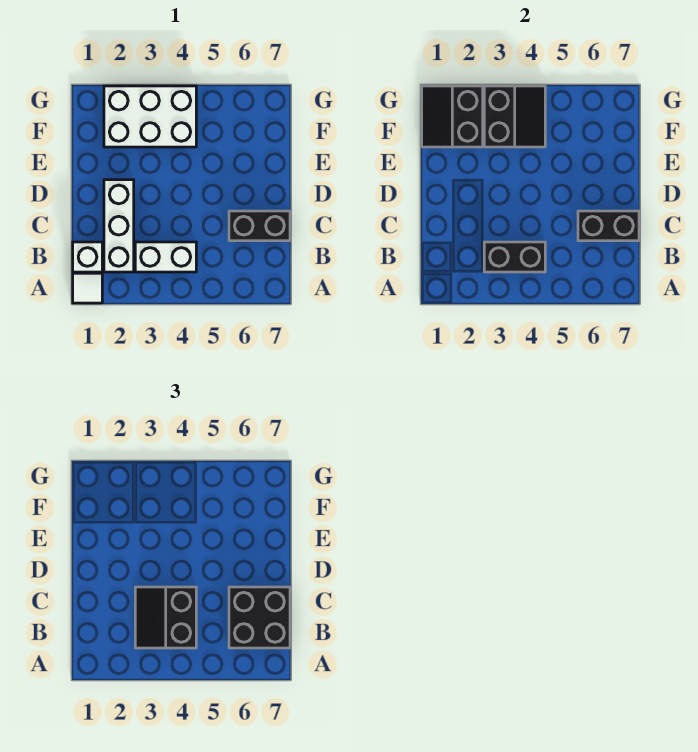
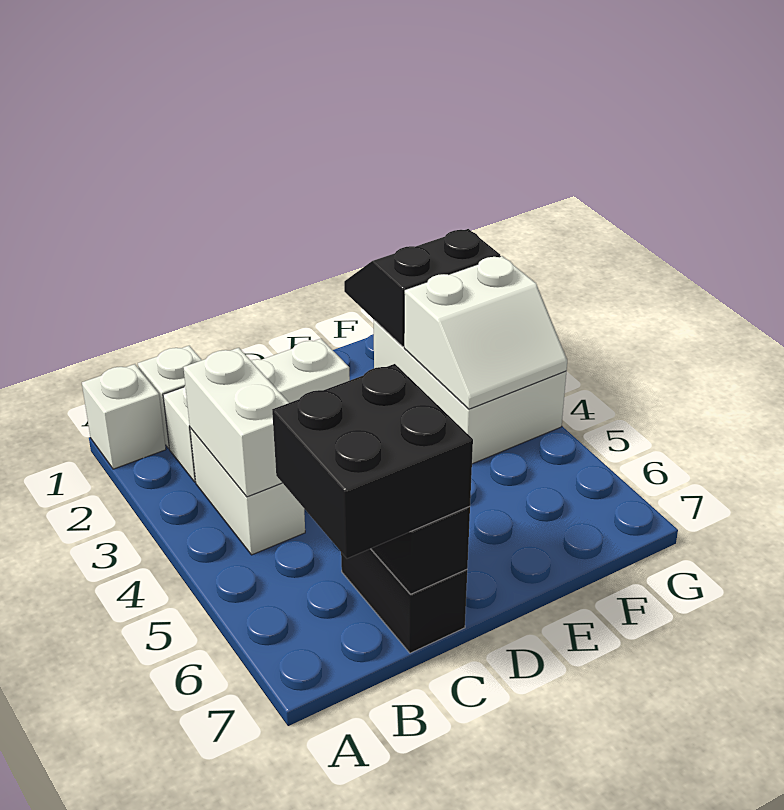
white tile A1 level 1 -> white brick A1 level 1
black brick B3:B4 level 2 -> white brick B3:B4 level 2
black slope B3:C4 level 3 top 4 -> none
black slope F3:G4 level 2 top 3 -> white slope F3:G4 level 2 top 3

